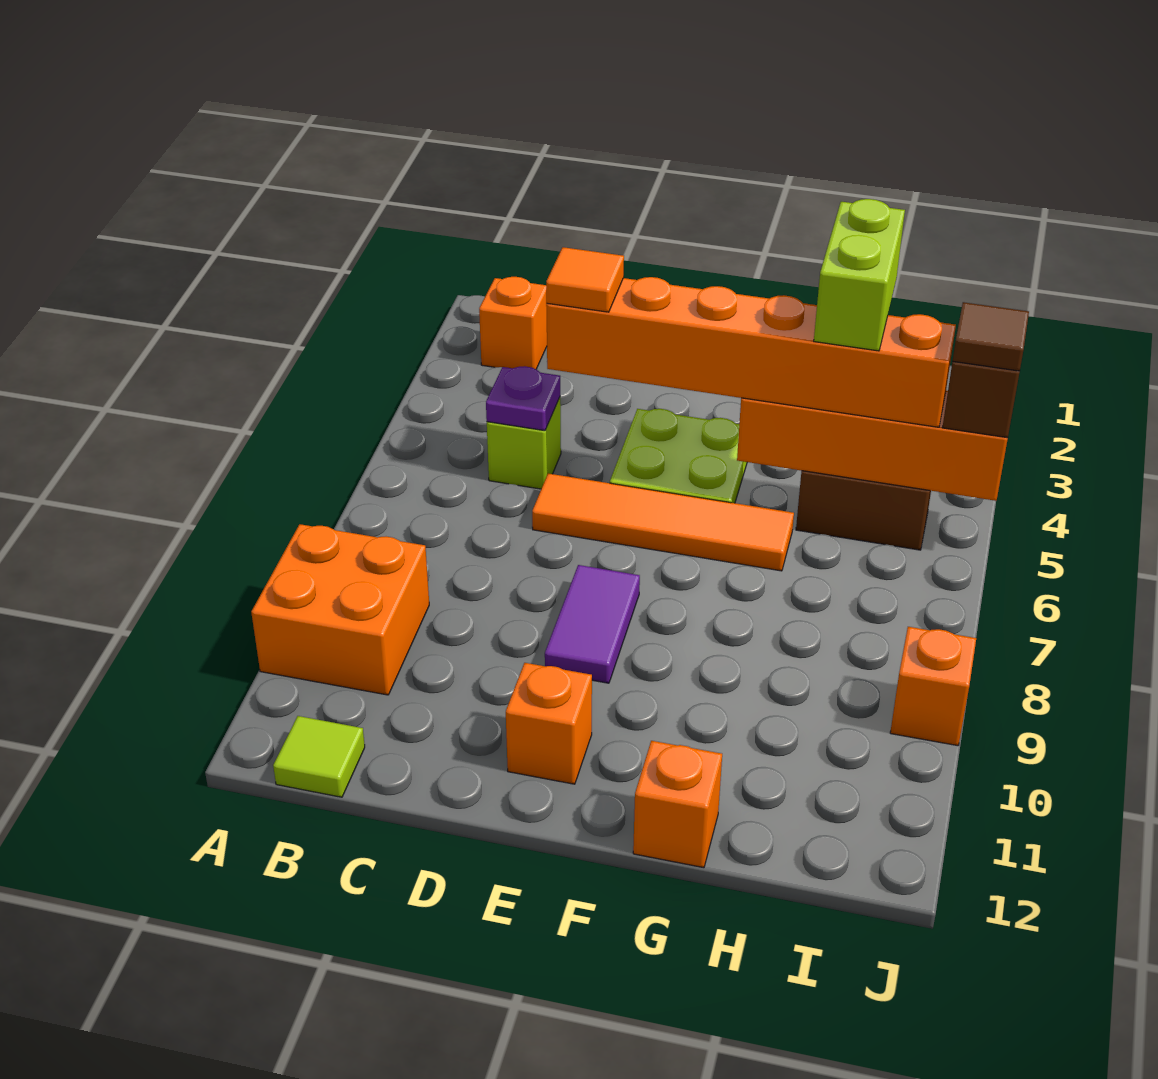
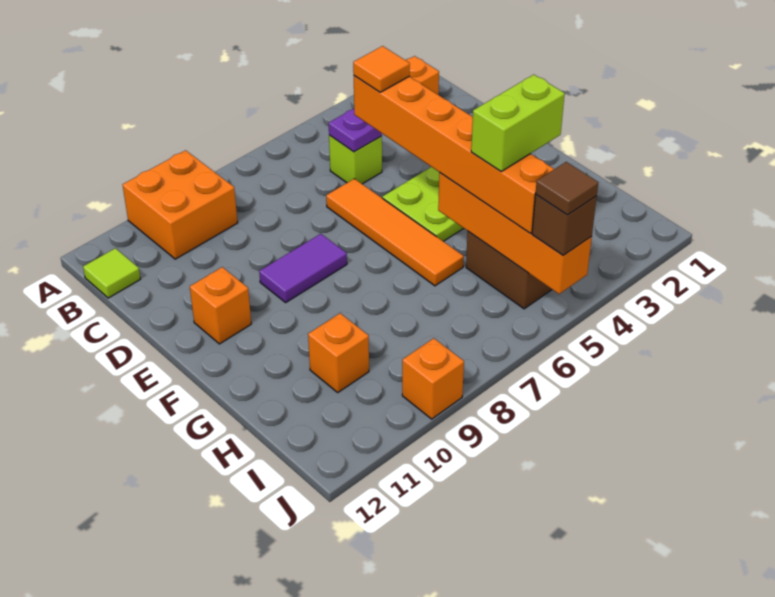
orange brick G12 level 1 -> orange brick H10 level 1

